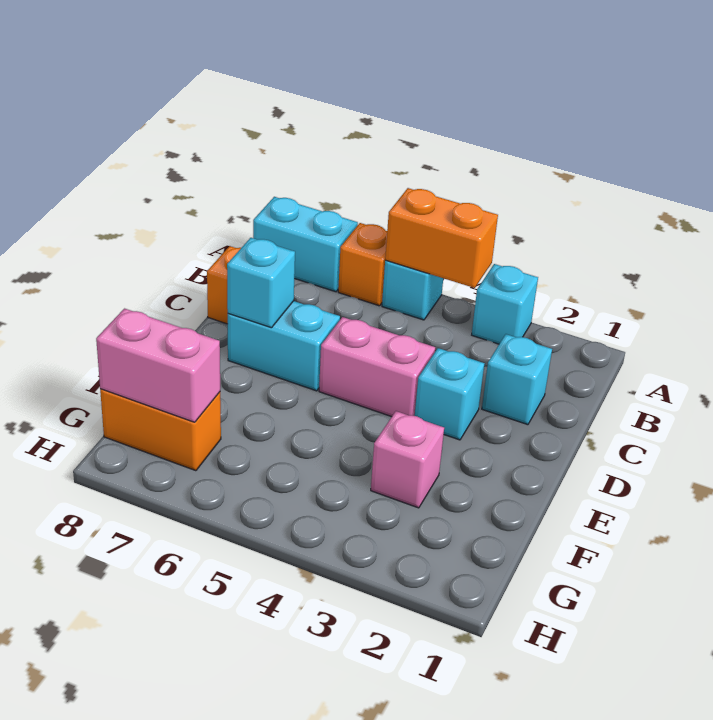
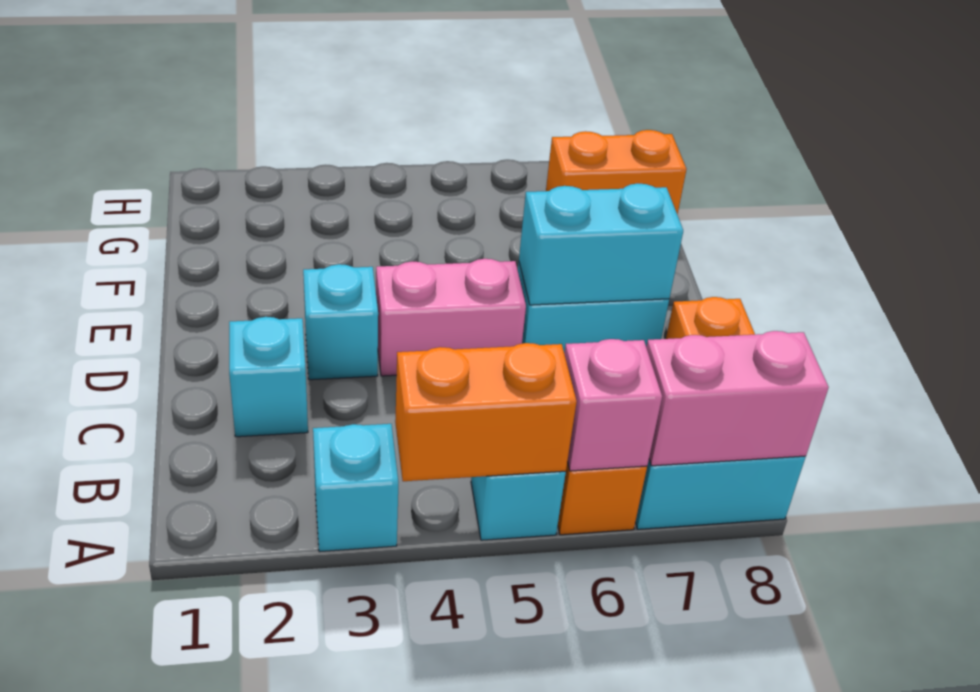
cyan brick D7 level 2 -> cyan brick D6:D7 level 2
pink brick F3 level 1 -> pink brick A6 level 2
pink brick G7:G8 level 2 -> pink brick A7:A8 level 2

